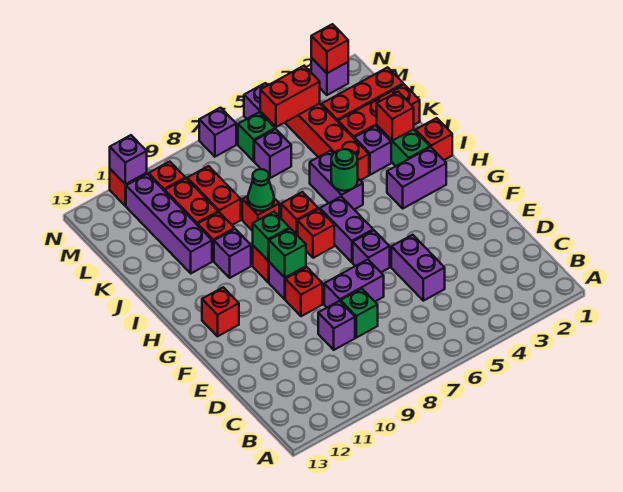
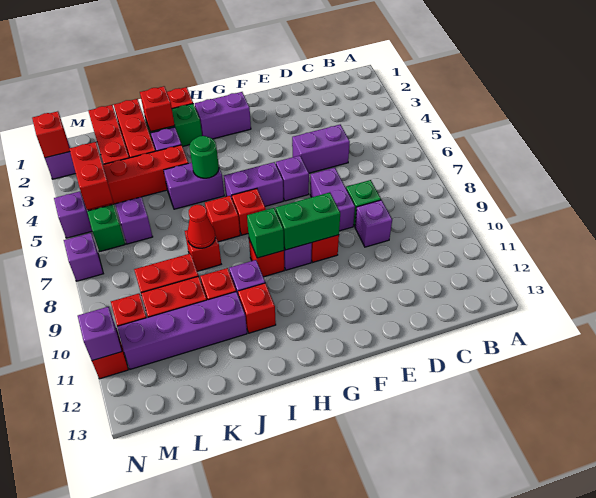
green brick G9 level 2 -> green brick F9:G9 level 2
red brick G12 level 1 -> red brick I11 level 1
purple brick H2:H3 level 1 -> purple brick G2:H2 level 1
green cone J8 level 2 -> red cone J8 level 2

